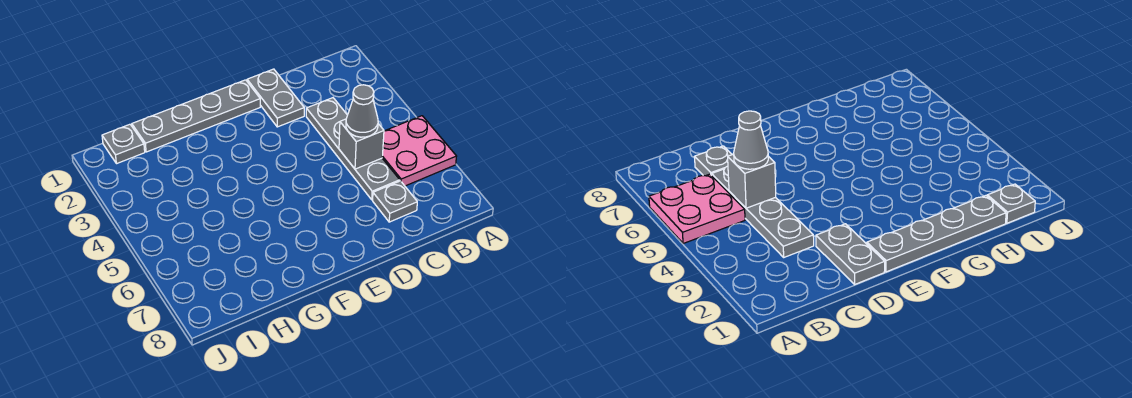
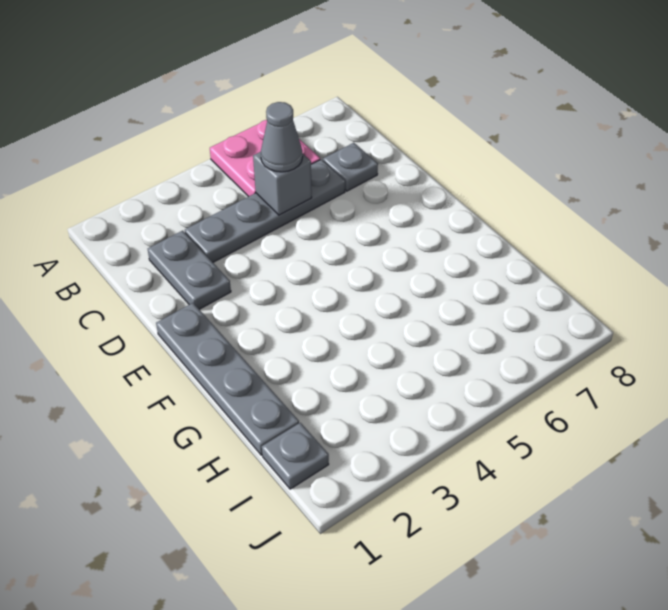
grey plate D1:D2 level 1 -> grey plate C2:D2 level 1

